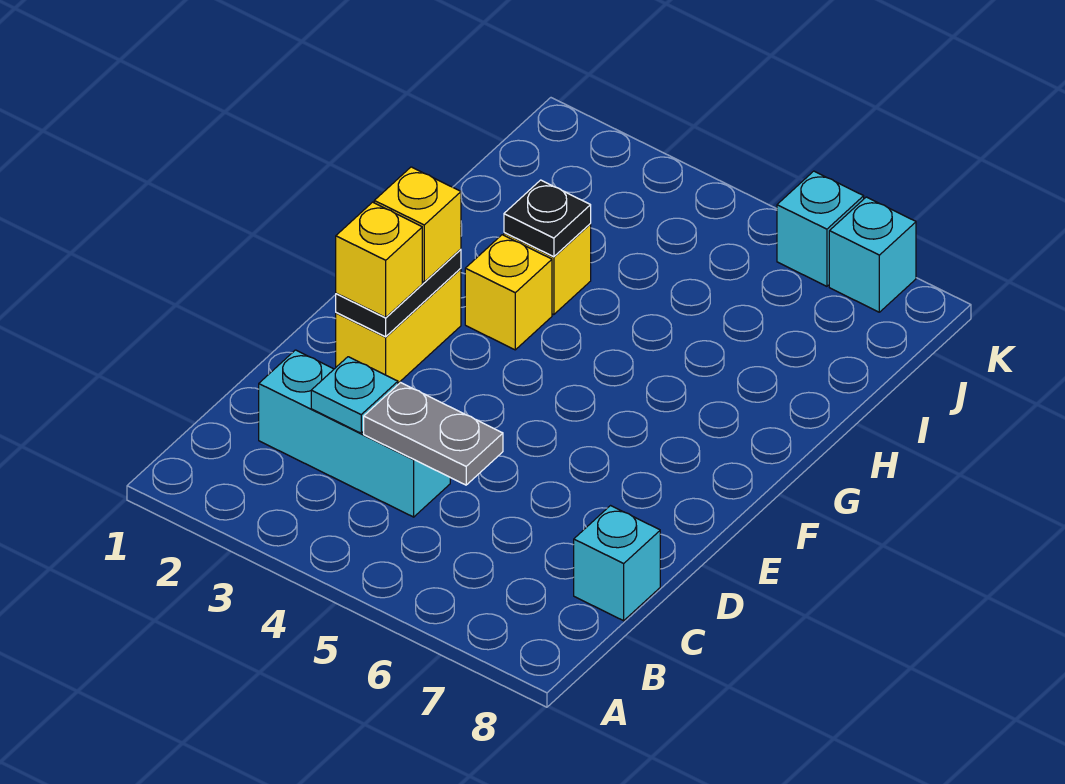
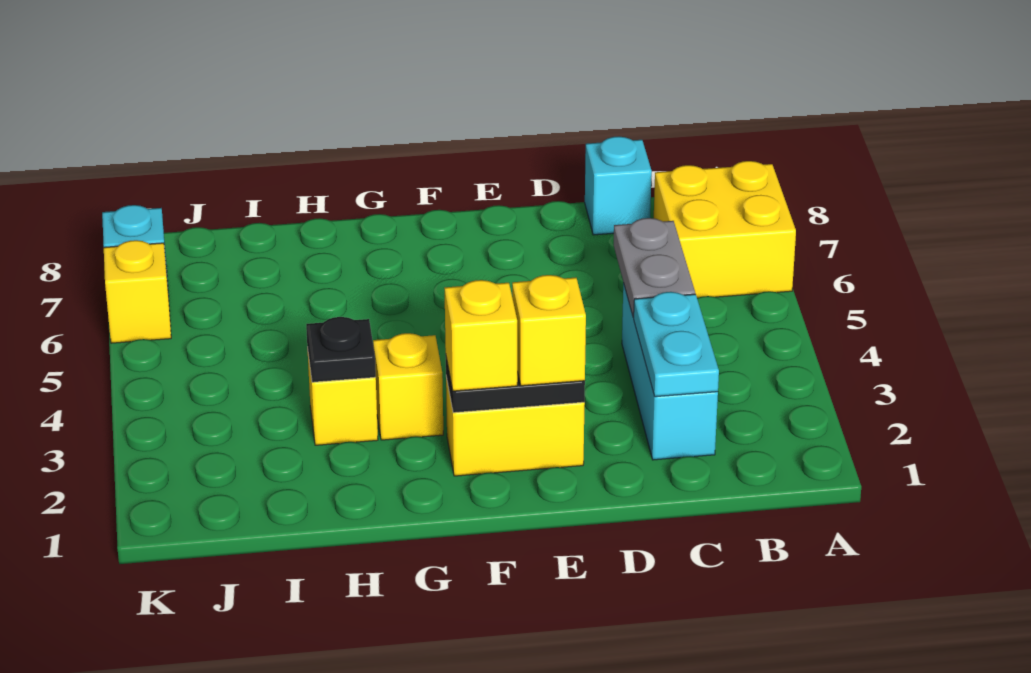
none -> yellow brick A6:B7 level 1
cyan plate C3 level 2 -> cyan plate C2:C3 level 2
cyan brick K6 level 1 -> yellow brick K6 level 1

